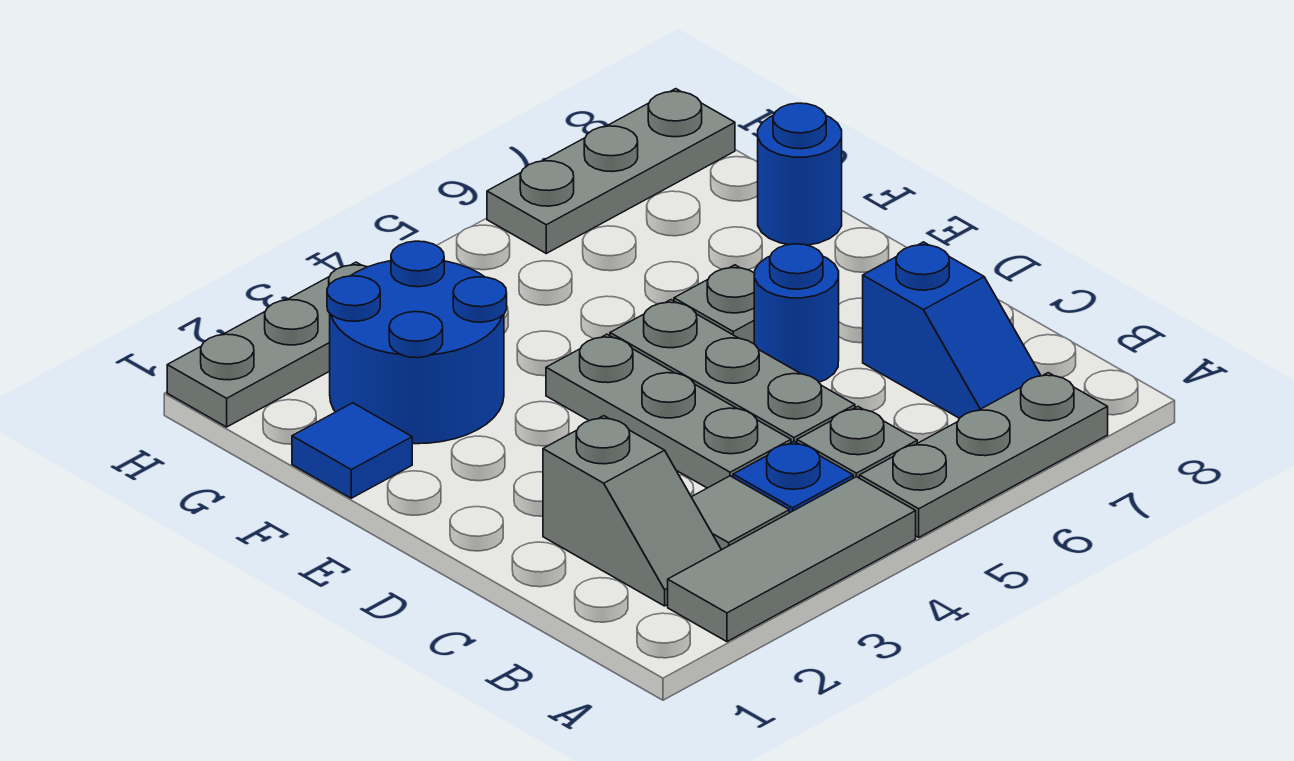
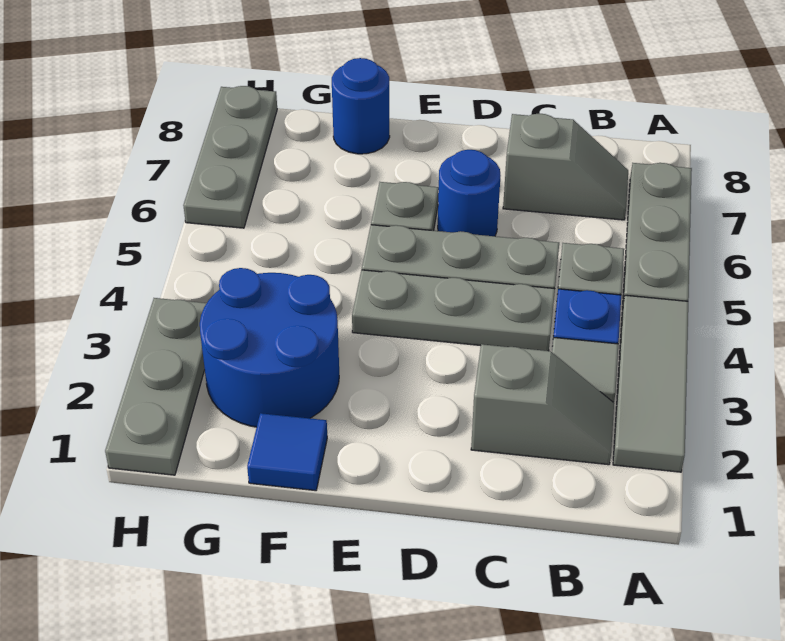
blue slope B7:C7 level 1 top C -> grey slope B7:C7 level 1 top C

